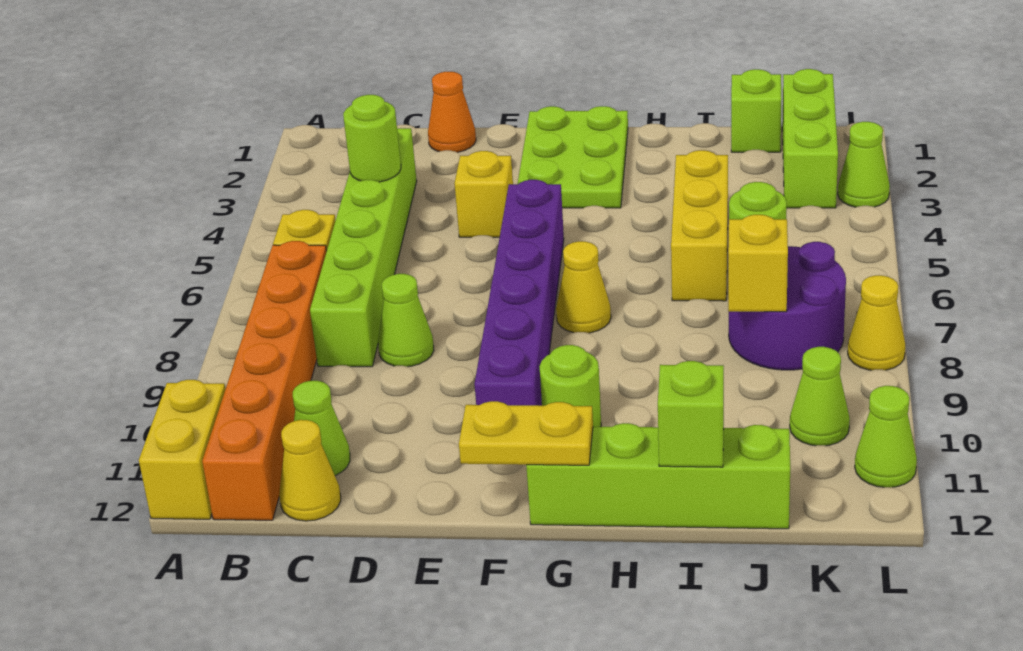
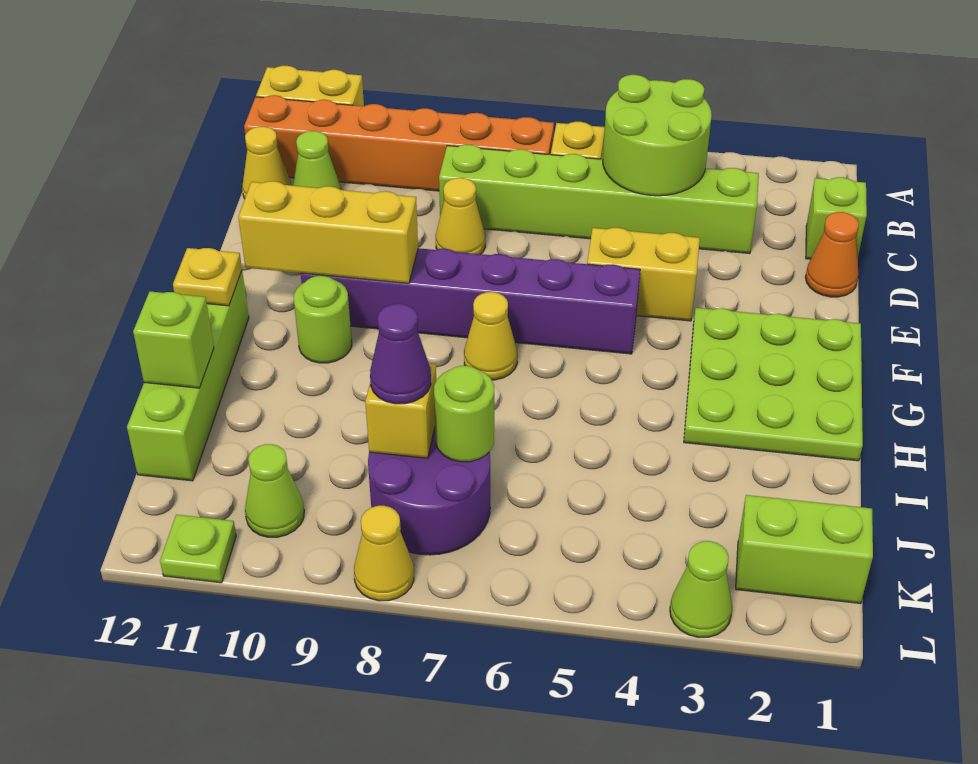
lime round brick C4 level 2 -> lime round brick B4:C5 level 2
lime cone D8 level 1 -> yellow cone D8 level 1
yellow brick E4 level 1 -> yellow brick E4:E5 level 1
lime plate F1:G3 level 1 -> lime plate F1:H3 level 1
yellow plate F12:G12 level 2 -> yellow plate G12 level 2
yellow brick I4:I6 level 1 -> yellow brick F9:F11 level 2
lime brick J1 level 1 -> lime brick C1 level 1
none -> purple cone J8 level 3
lime brick K1:K3 level 1 -> lime brick K1:K2 level 1
lime cone L11 level 1 -> lime plate L11 level 1

